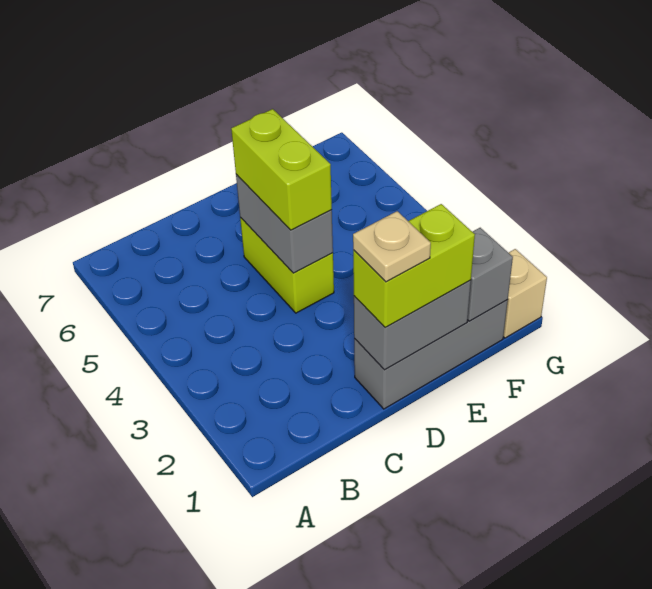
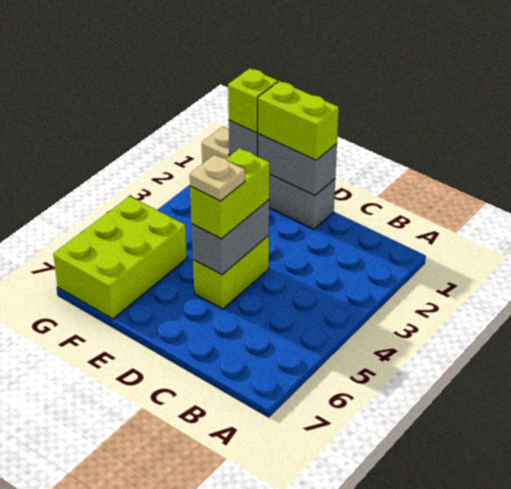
tan plate D1 level 4 -> tan plate D5 level 4
none -> lime brick F1 level 3
none -> lime brick F5:G7 level 1

